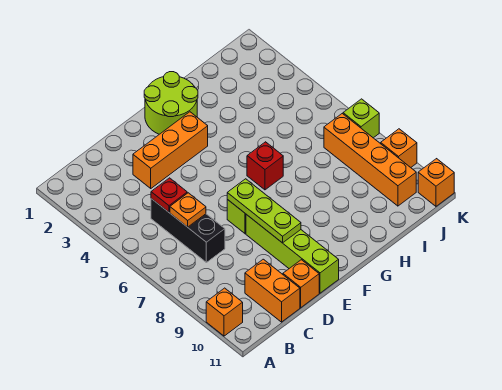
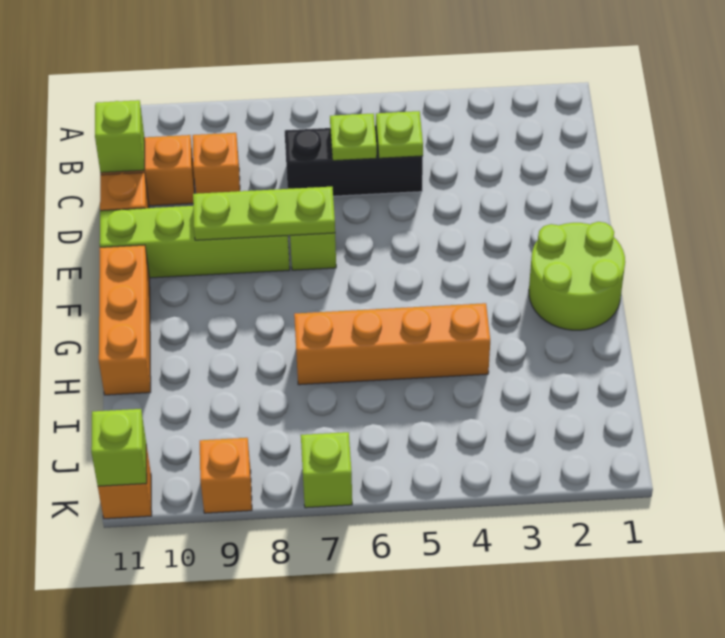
orange brick A10 level 1 -> orange brick C9 level 1
red plate C5 level 2 -> lime plate C5 level 2
orange plate C6 level 2 -> lime plate C6 level 2
none -> lime brick C11 level 2
orange brick D3:F3 level 1 -> orange brick F11:H11 level 1
red brick G6 level 1 -> none
orange brick J7:J10 level 1 -> orange brick H4:H7 level 1
none -> lime brick K11 level 2

